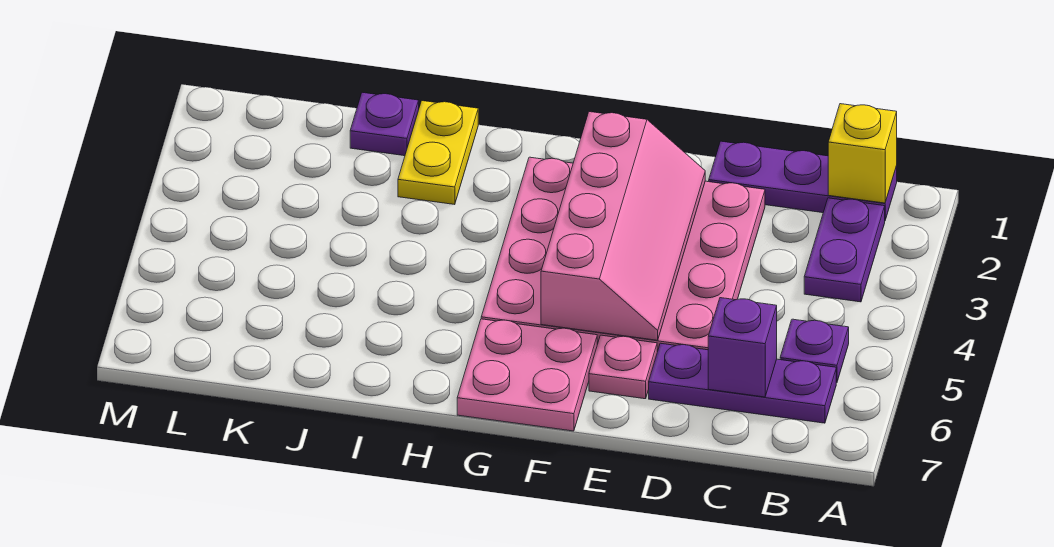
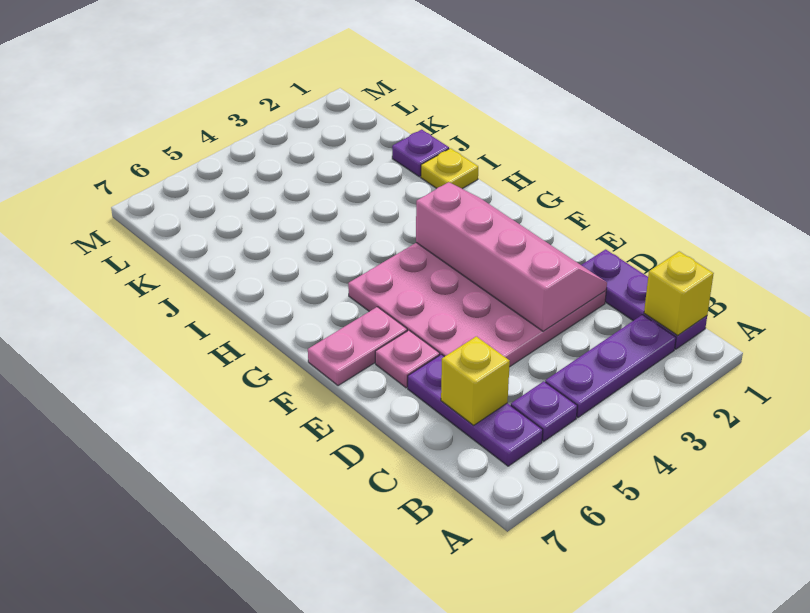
purple plate B2:B3 level 1 -> purple plate B2:B4 level 1
purple brick C6 level 2 -> yellow brick C6 level 2
pink slope E2:F5 level 2 top F -> pink slope D2:G3 level 2 top 3
pink plate F6:G7 level 1 -> pink plate F6:F7 level 1
yellow plate I1:I2 level 1 -> yellow plate I1 level 1

